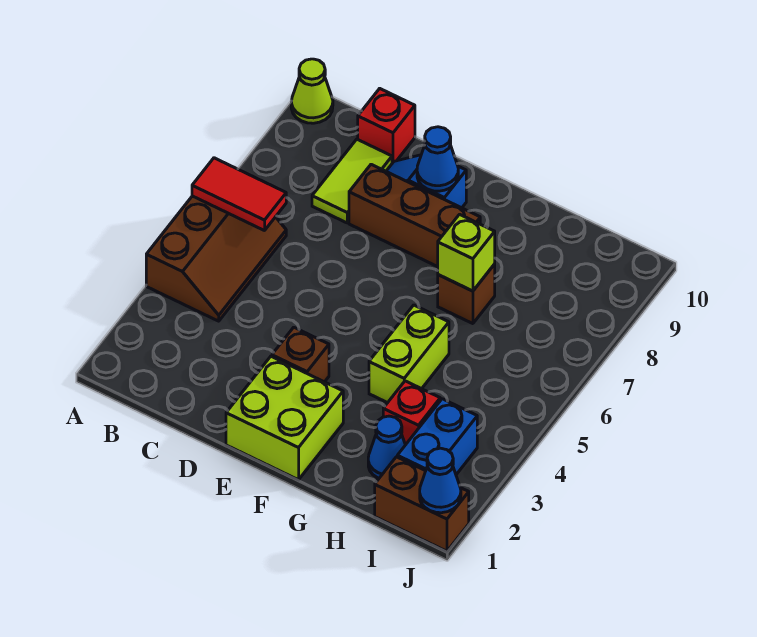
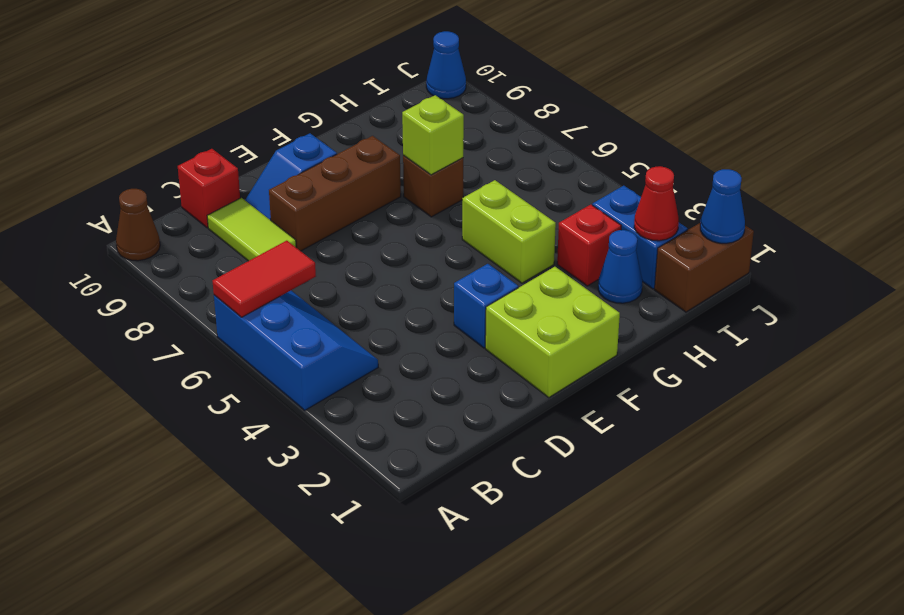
brown slope A4:B6 level 1 top A -> blue slope A4:B6 level 1 top A
lime cone A10 level 1 -> brown cone A10 level 1
brown brick E3 level 1 -> blue brick E3 level 1
blue cone E9 level 2 -> blue cone J10 level 1
none -> red cone I2 level 2

